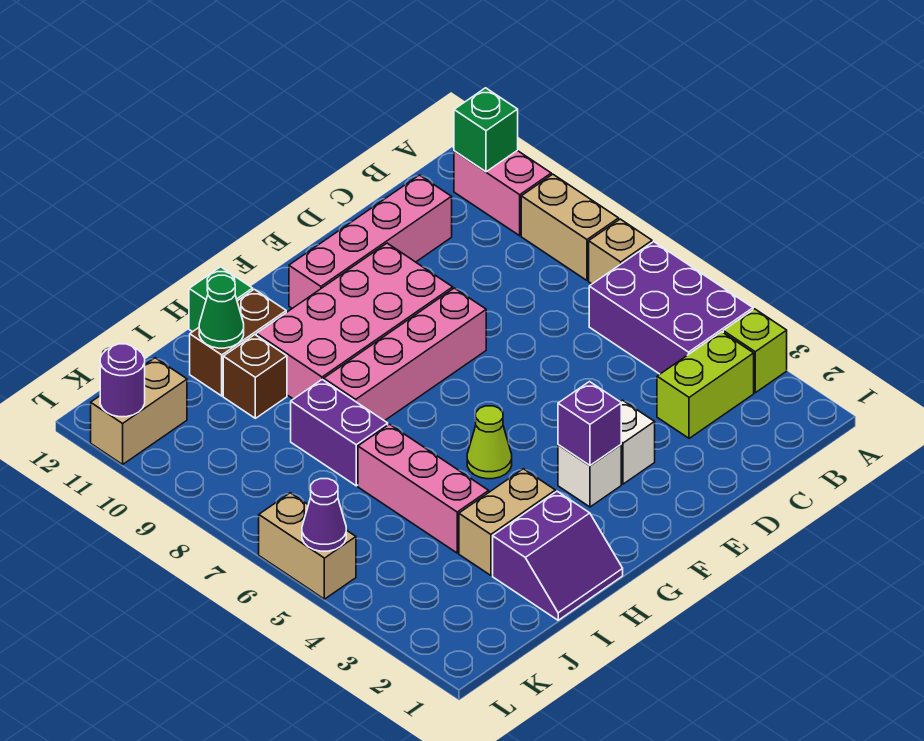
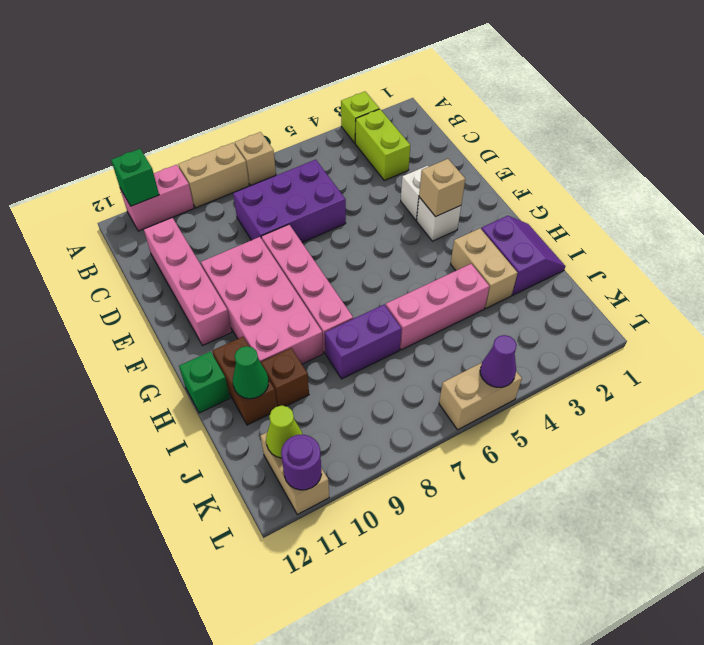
purple brick A4:B6 level 1 -> purple brick C6:D8 level 1
purple brick F3 level 2 -> tan brick F3 level 2
lime cone G5 level 1 -> lime cone K11 level 2

